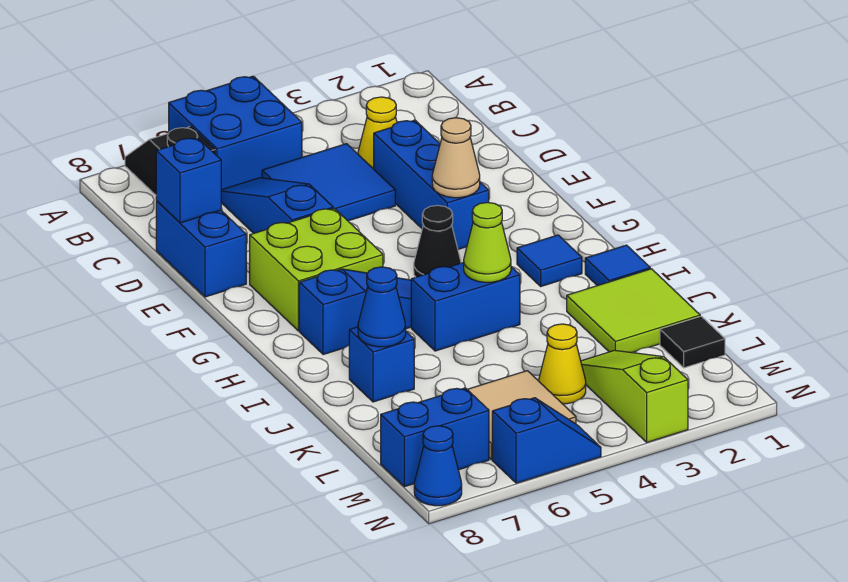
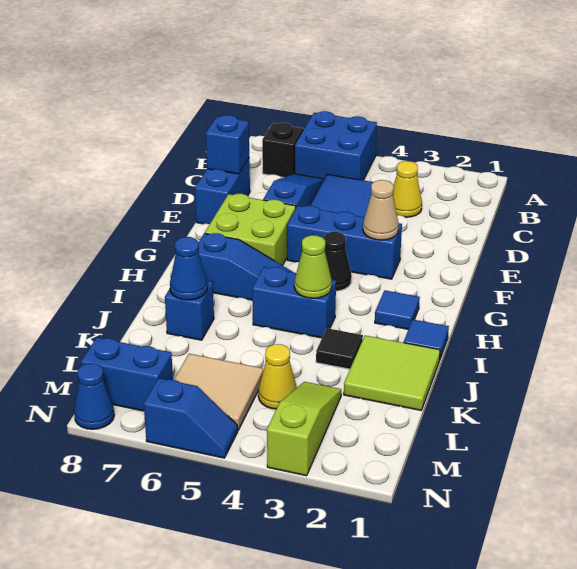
blue brick D3:F3 level 1 -> blue brick F3:F5 level 1
black tile L1 level 1 -> black tile J3 level 1

